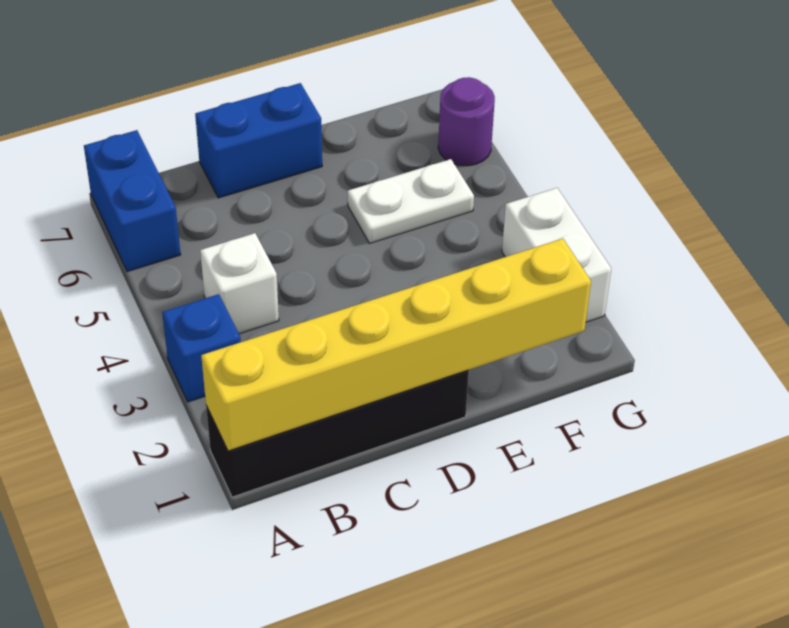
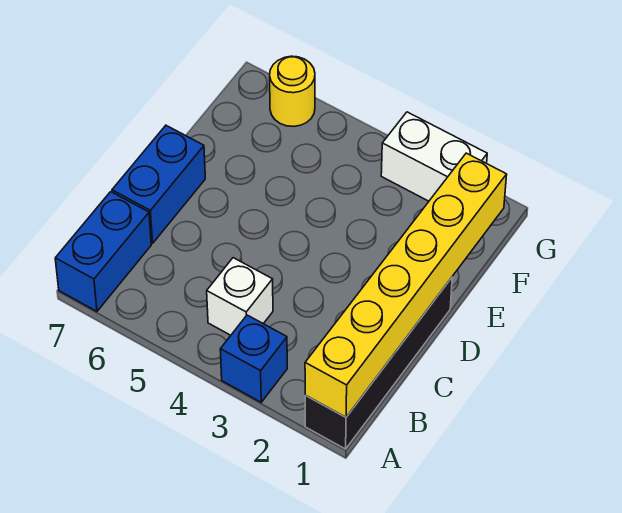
blue brick A6:A7 level 1 -> blue brick A7:B7 level 1
white plate E5:F5 level 1 -> none
purple round brick G6 level 1 -> yellow round brick G6 level 1

